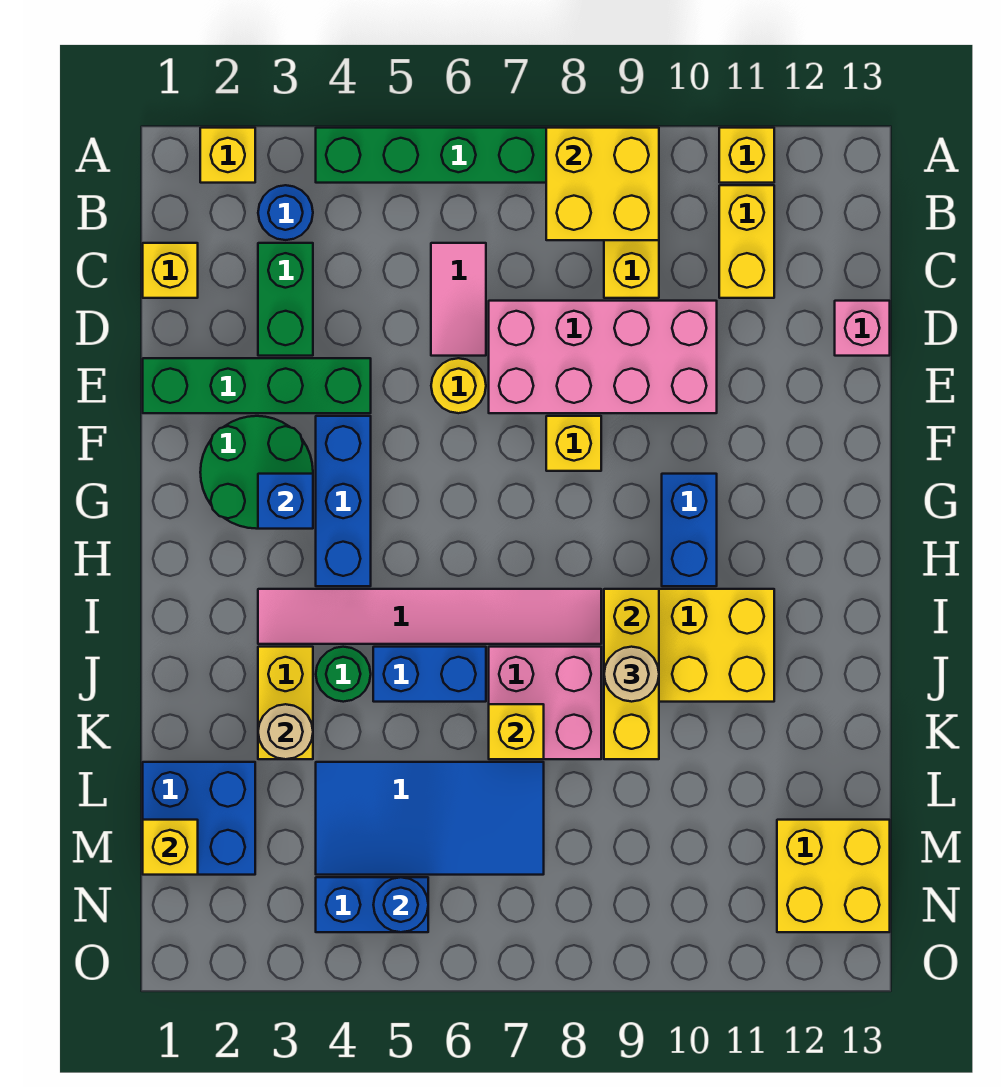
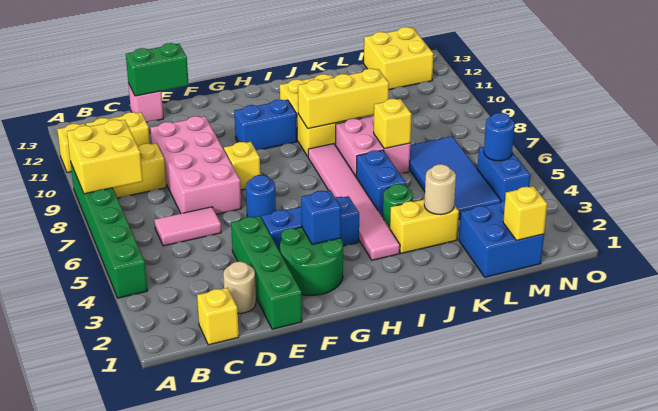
yellow brick A2 level 1 -> none
blue round brick B3 level 1 -> blue round brick F6 level 1
green brick C3:D3 level 1 -> green brick D13:E13 level 2
yellow round brick E6 level 1 -> none
tan round brick J9 level 3 -> tan round brick D2 level 1

